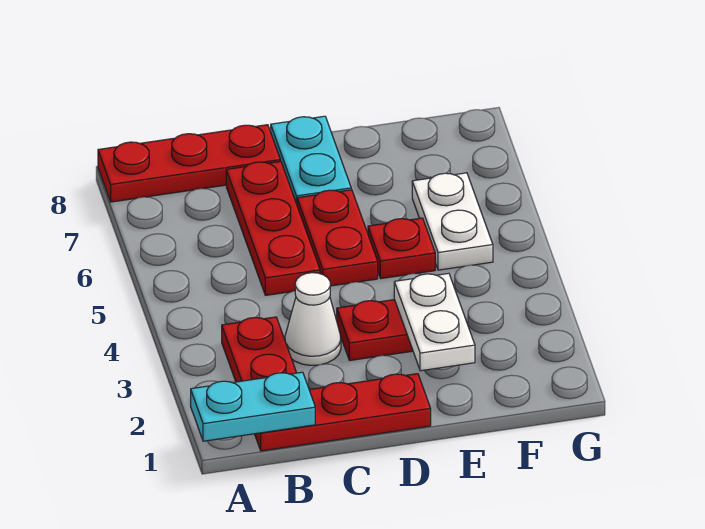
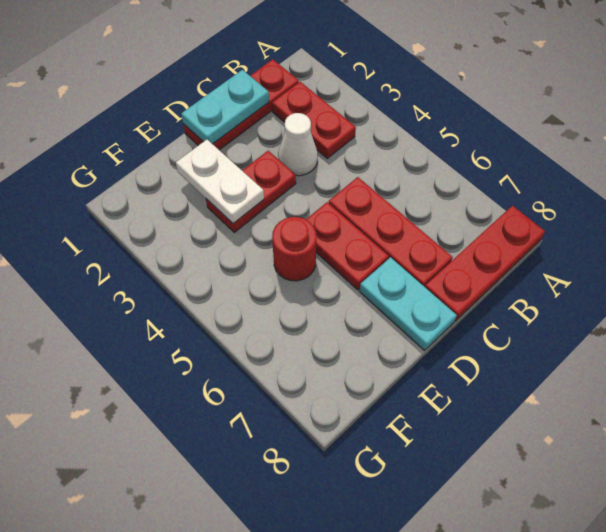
cyan plate A1:B1 level 2 -> cyan plate C1:D1 level 2
red plate E5 level 1 -> red round brick E5 level 1
white plate F5:F6 level 1 -> none

